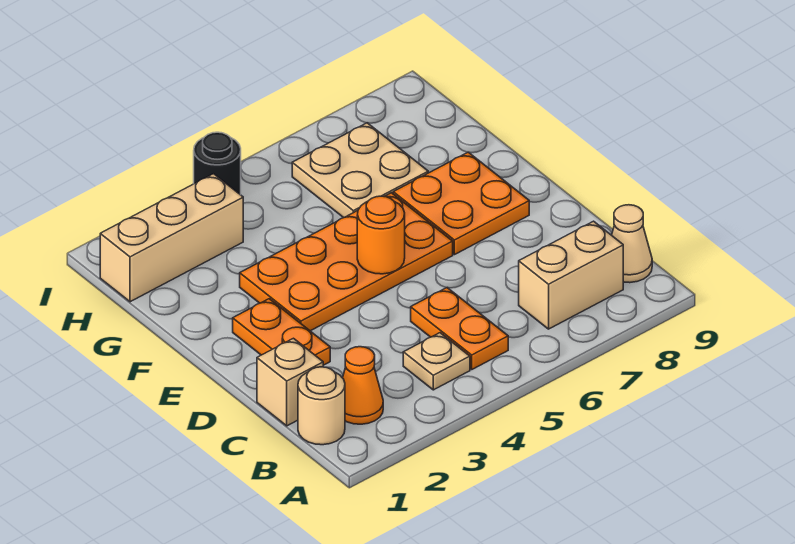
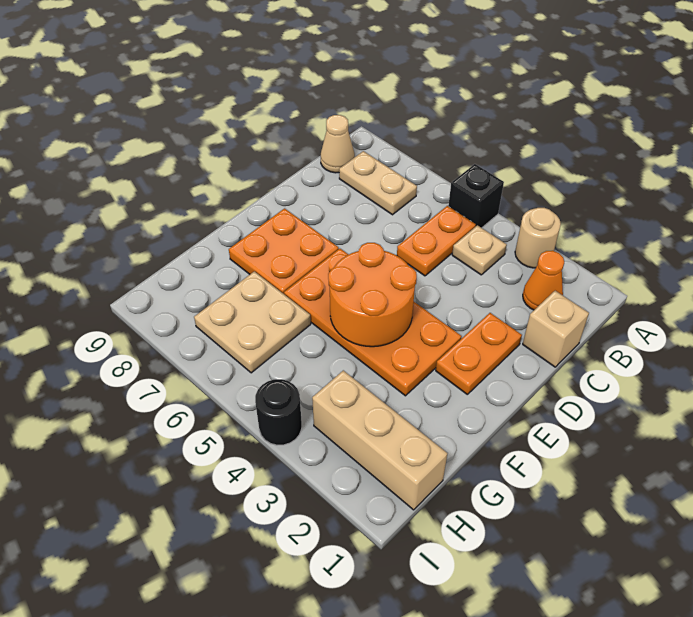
none -> black brick A5 level 1
tan round brick B1 level 1 -> tan round brick A3 level 1
tan brick B7:B8 level 1 -> tan plate B7:B8 level 1
orange round brick E5 level 2 -> orange round brick E4:F5 level 2

